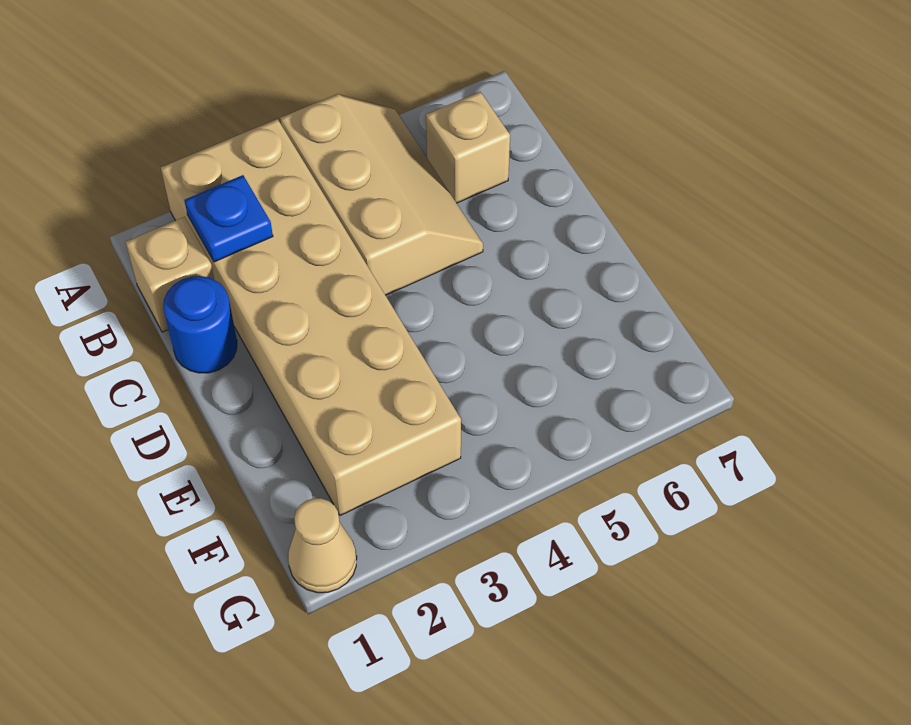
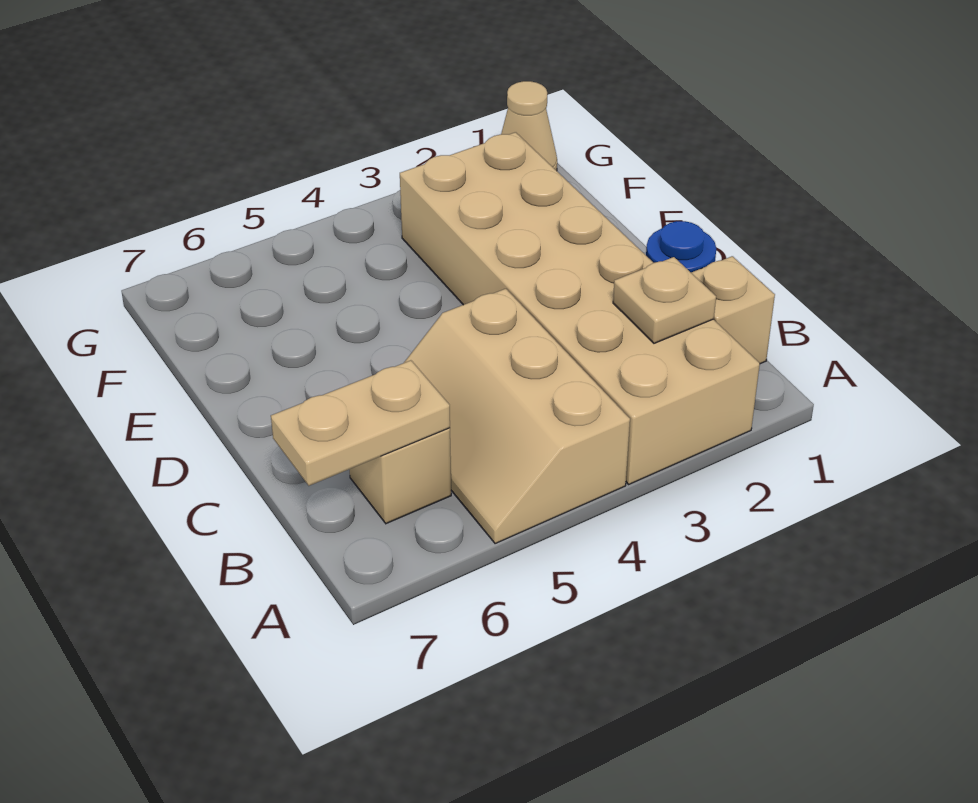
blue plate B2 level 2 -> tan plate B2 level 2
none -> tan plate B6:B7 level 2

